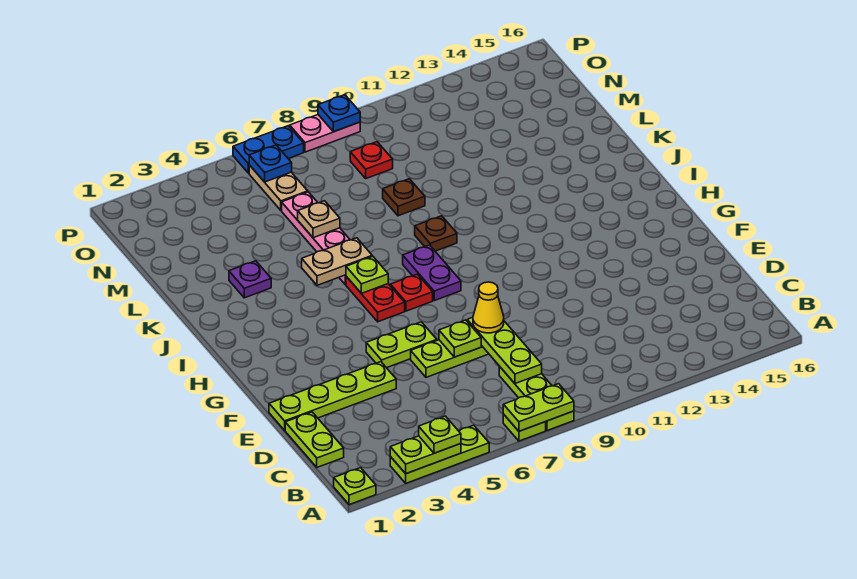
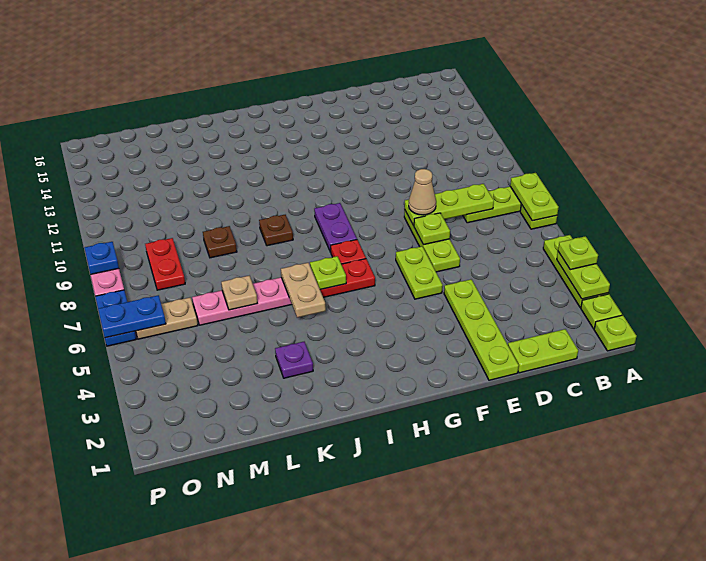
none -> lime plate A2 level 1
yellow cone E8 level 3 -> tan cone E8 level 3
purple plate H8:I8 level 1 -> purple plate H8:H9 level 1
red plate N9 level 1 -> red plate N8:N9 level 1
blue plate O6 level 2 -> blue plate O6:P6 level 2

